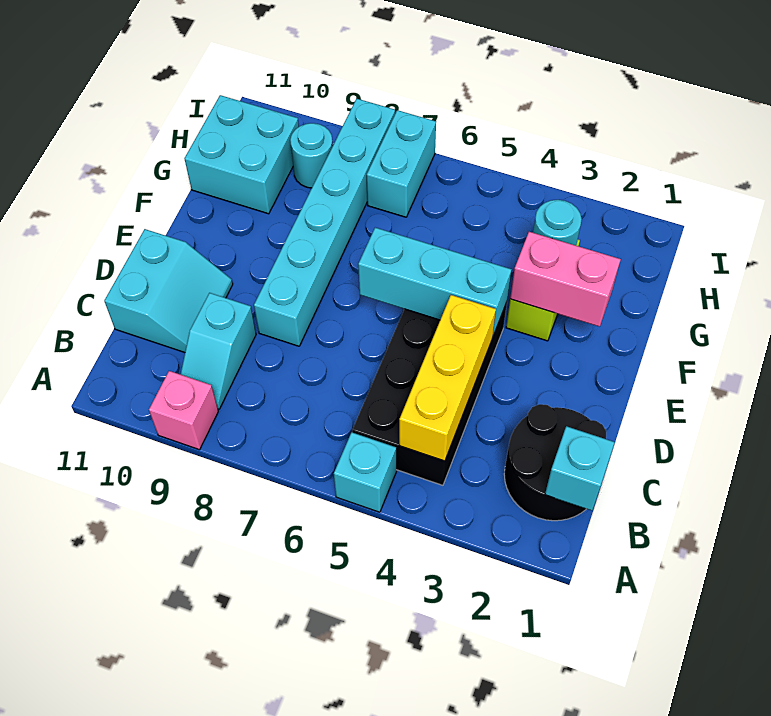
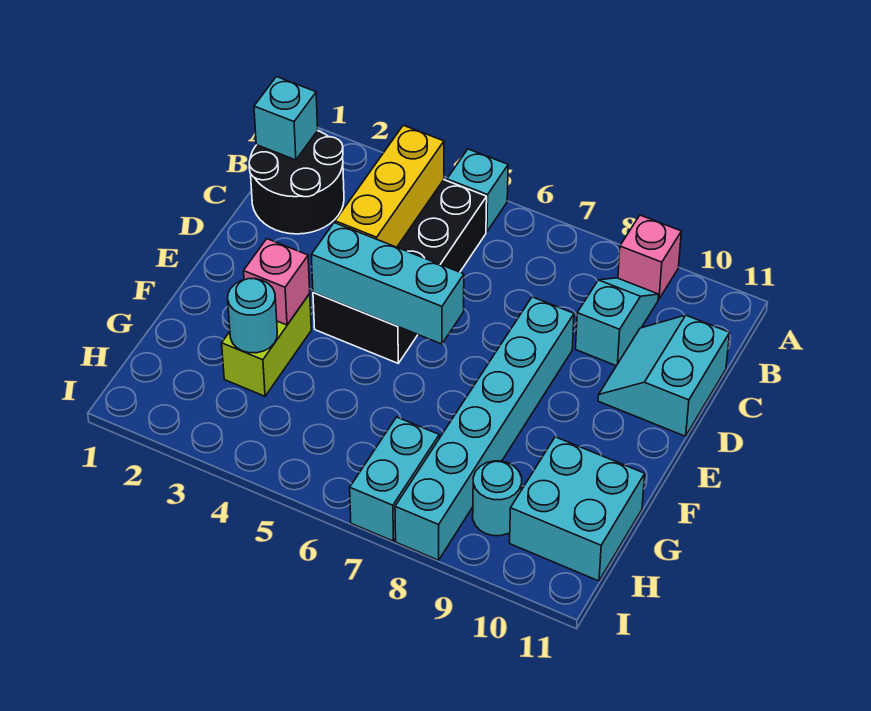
pink brick F2:F3 level 2 -> pink brick F3 level 2

